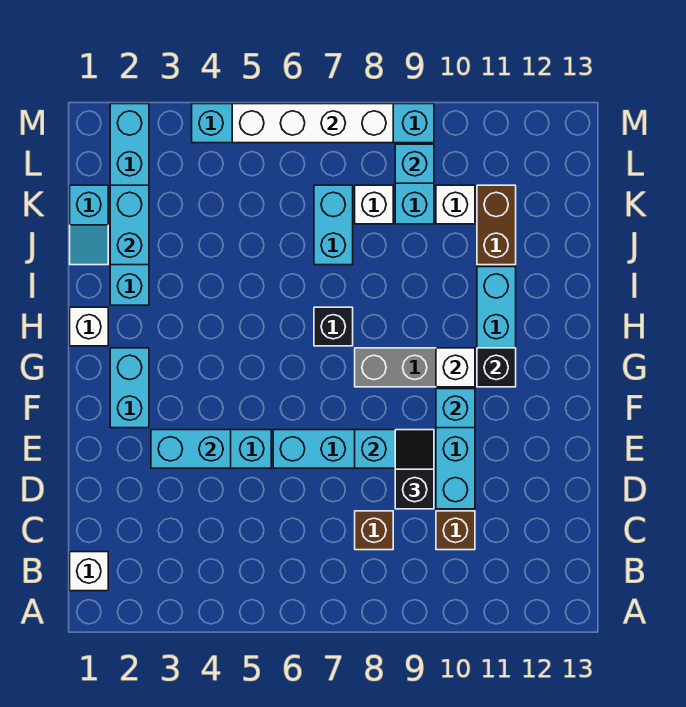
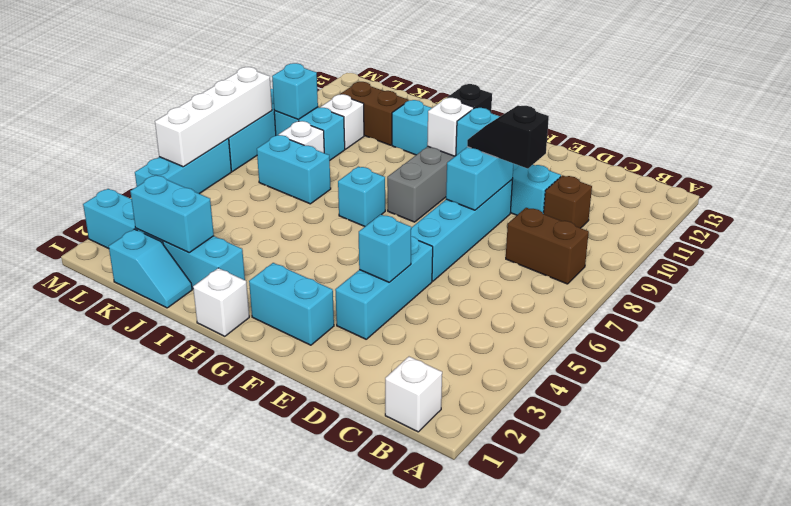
brown brick C8 level 1 -> brown brick B8:C8 level 1
cyan brick E3:E4 level 2 -> cyan brick E4 level 2
black brick H7 level 1 -> cyan brick H7 level 1

